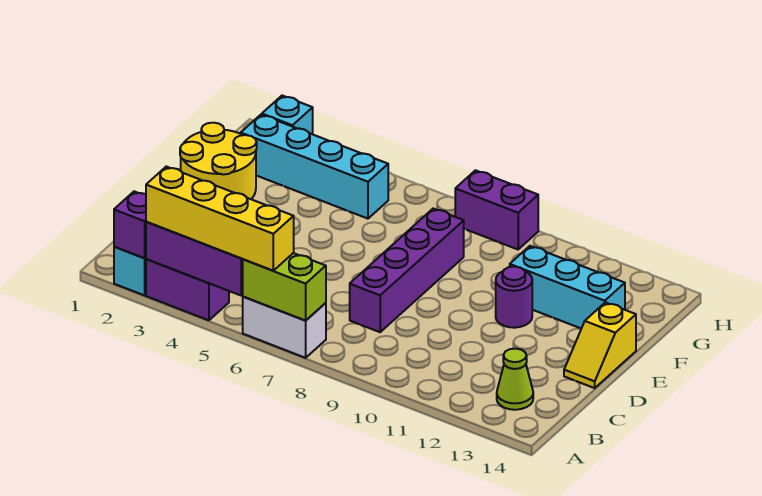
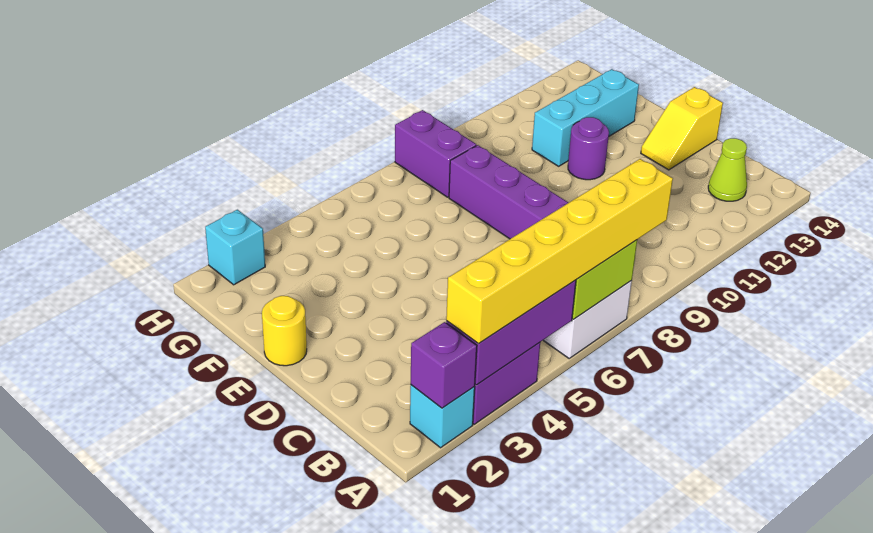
yellow brick A3:A6 level 3 -> yellow brick A3:A8 level 3
yellow slope D14:E14 level 1 top E -> yellow slope D13:D14 level 1 top 14
yellow round brick E1:F2 level 1 -> yellow round brick E1 level 1
cyan brick G2:G5 level 1 -> none
purple brick H8:H9 level 1 -> purple brick G8:H8 level 1

